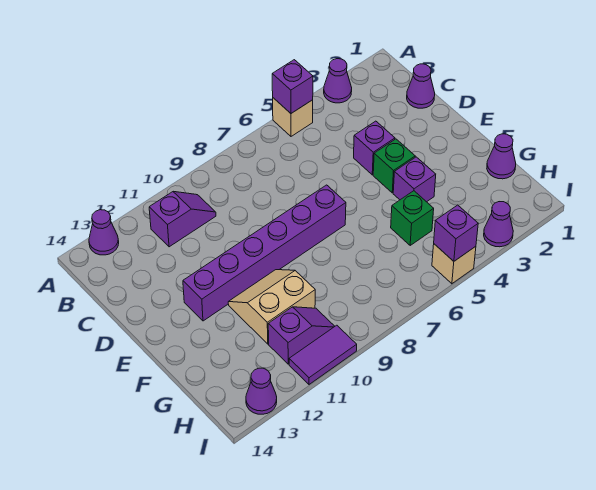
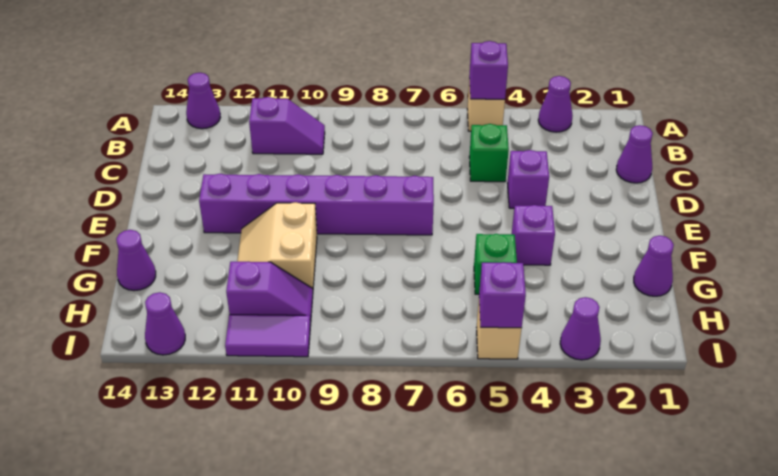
green brick E4 level 1 -> green brick C5 level 1
tan slope F10:G11 level 1 top G -> tan slope F10:G11 level 1 top 10
none -> purple cone G14 level 1

